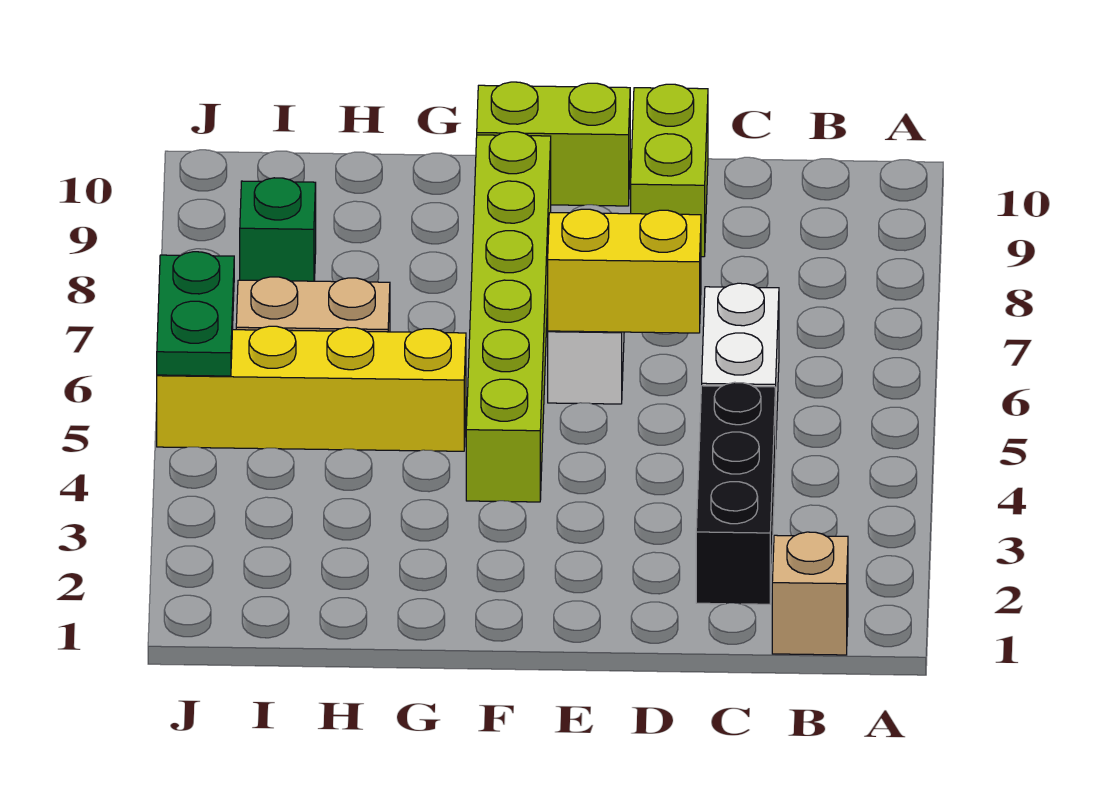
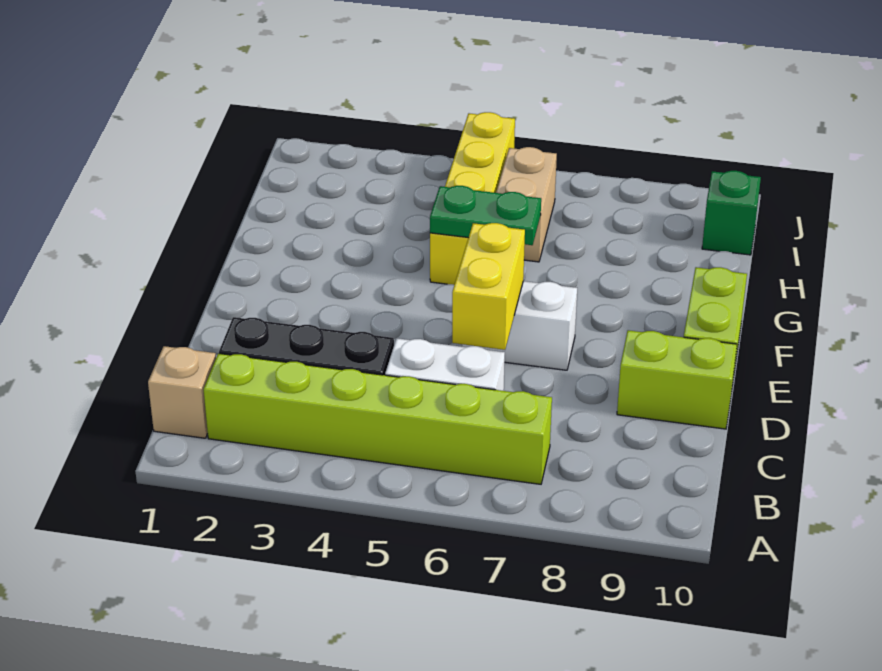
lime brick F4:F9 level 1 -> lime brick B2:B7 level 1
green brick I8 level 1 -> green brick I10 level 1
green plate J5:J6 level 2 -> green plate G5:G6 level 2

